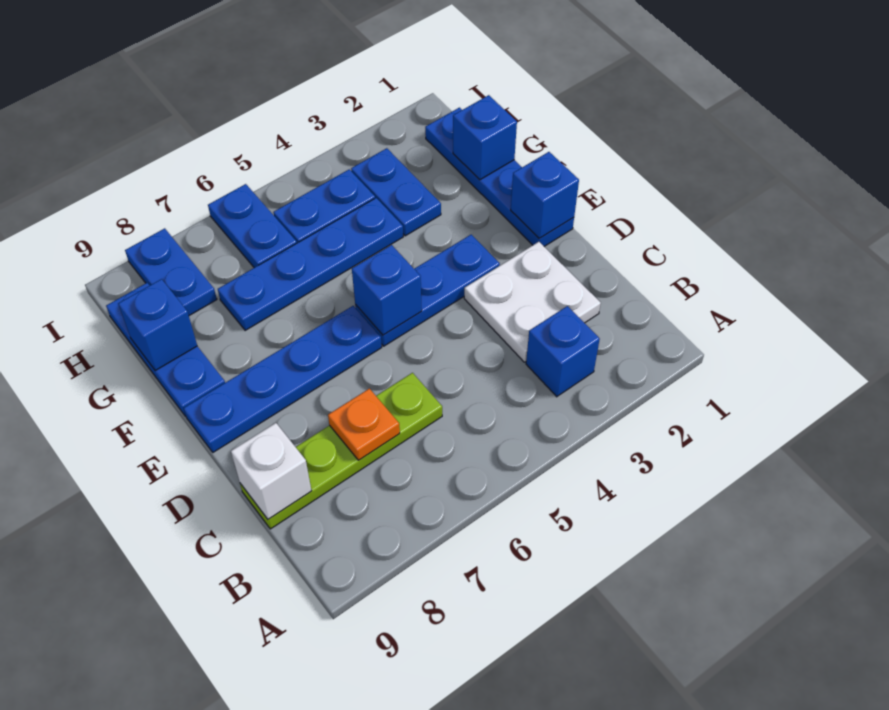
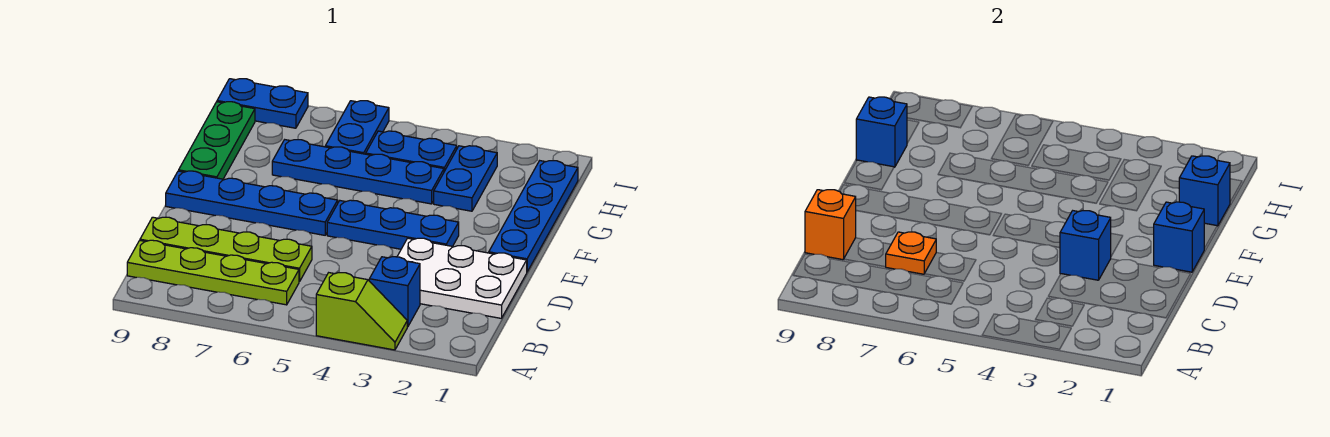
none -> lime slope A3:A4 level 1 top 4
none -> lime plate B6:B9 level 1
white plate C2:D3 level 1 -> white plate C1:D3 level 1
white brick C9 level 2 -> orange brick C9 level 2
blue brick E5 level 2 -> blue brick D3 level 2
blue plate F9:H9 level 1 -> green plate F9:H9 level 1
blue plate H8:I8 level 1 -> blue plate I8:I9 level 1

